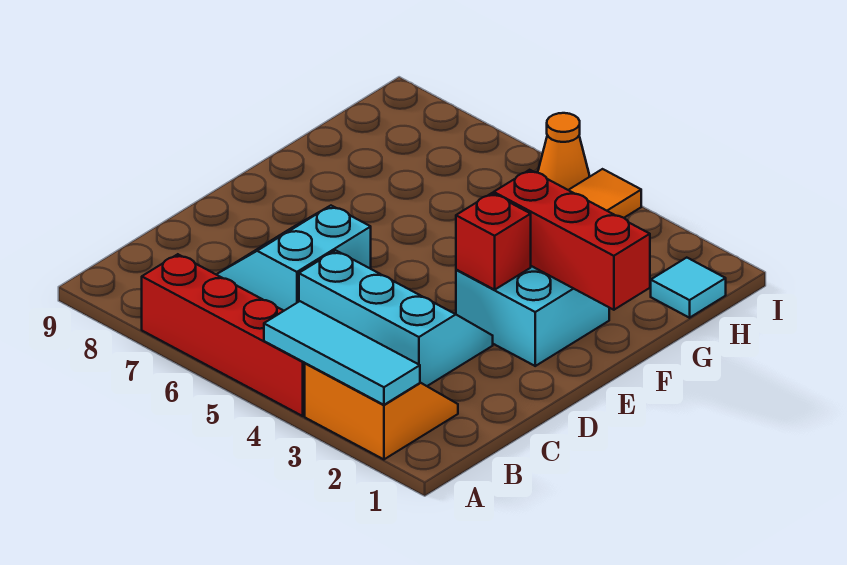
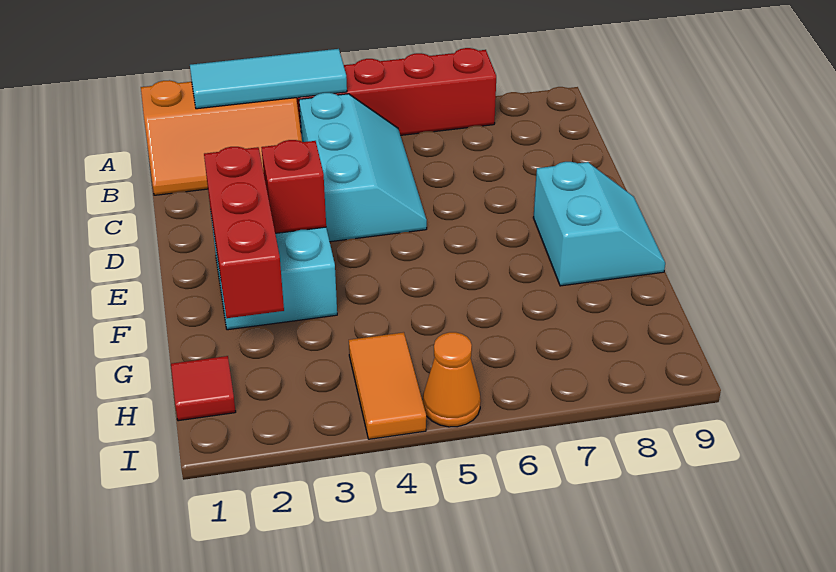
orange slope A2:B3 level 1 top A -> orange slope A1:B3 level 1 top A
cyan slope C3:D5 level 1 top C -> cyan slope B4:D5 level 1 top 4
cyan slope C6:D7 level 1 top 6 -> cyan slope E8:F9 level 1 top 8
red brick F1:F3 level 2 -> red brick E2:G2 level 2
cyan tile H1 level 1 -> red tile H1 level 1

